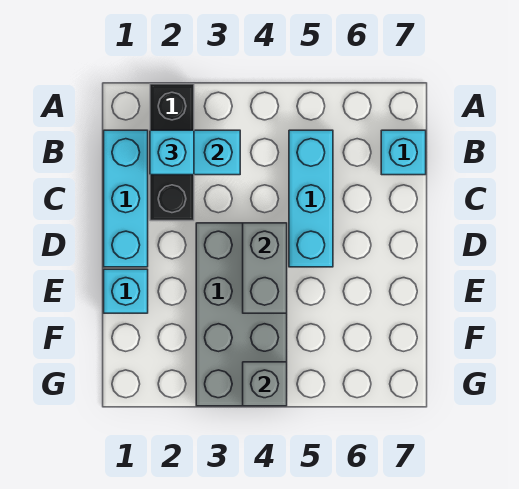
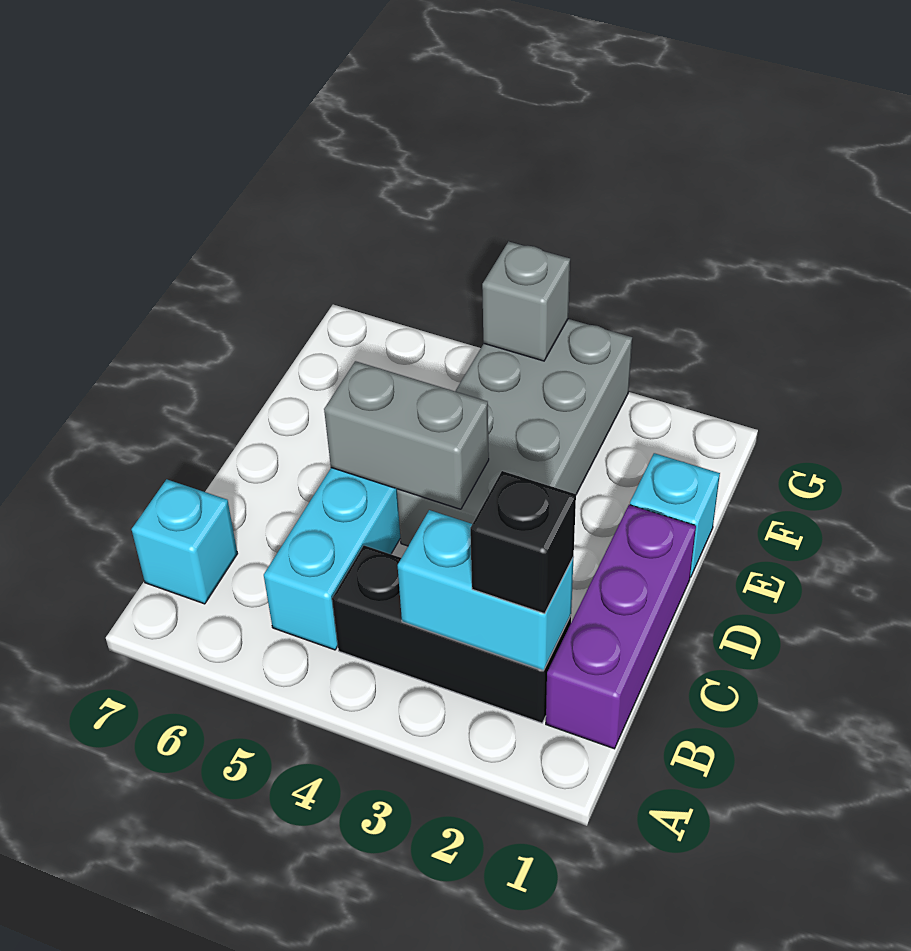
black brick A2:C2 level 1 -> black brick B2:B4 level 1
cyan brick B1:D1 level 1 -> purple brick B1:D1 level 1
cyan brick B2 level 3 -> black brick B2 level 3
grey brick D4:E4 level 2 -> grey brick D4:D5 level 2

